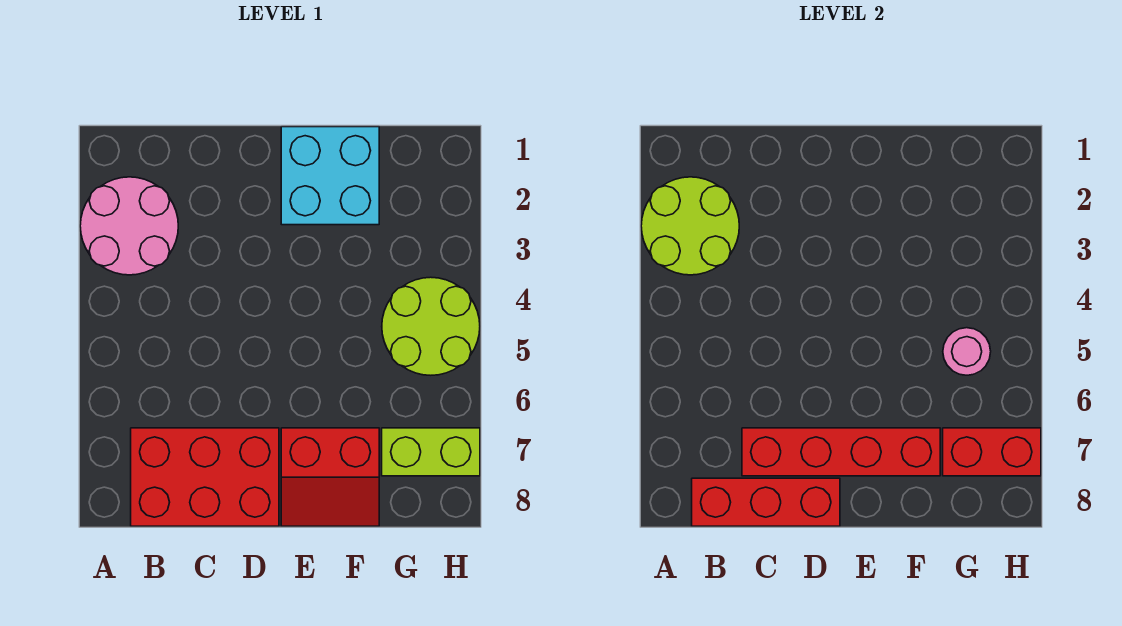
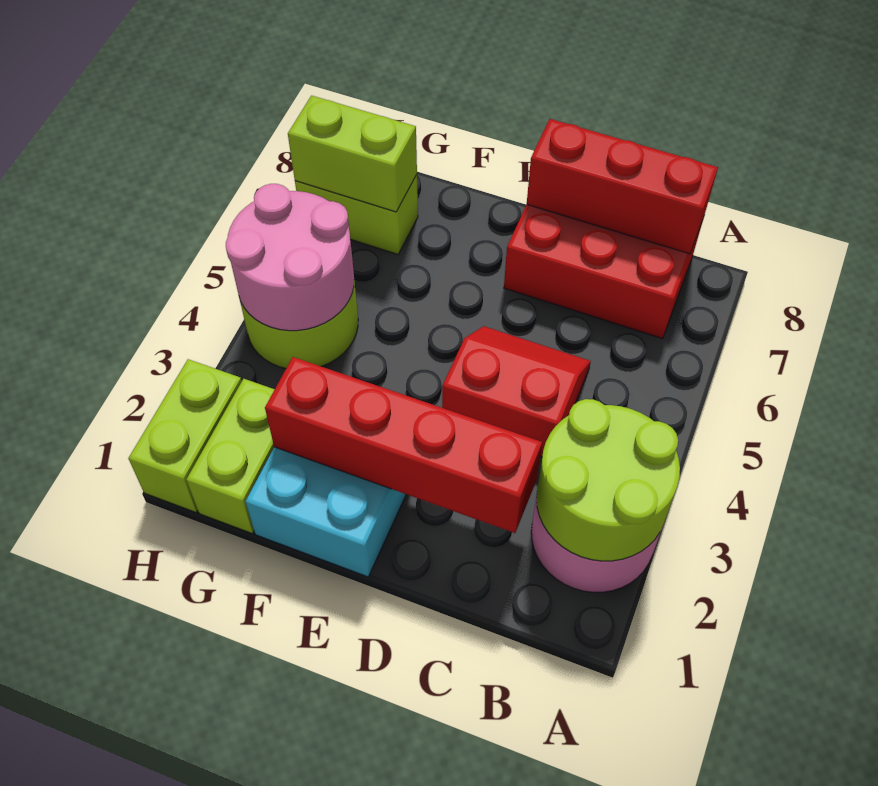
red brick C7:F7 level 2 -> red brick C2:F2 level 2
red slope E7:F8 level 1 top 7 -> red slope C4:D5 level 1 top 4
none -> lime brick G1:G2 level 1
pink round brick G5 level 2 -> pink round brick G4:H5 level 2
red brick G7:H7 level 2 -> lime brick G7:H7 level 2
none -> lime brick H1:H2 level 1

